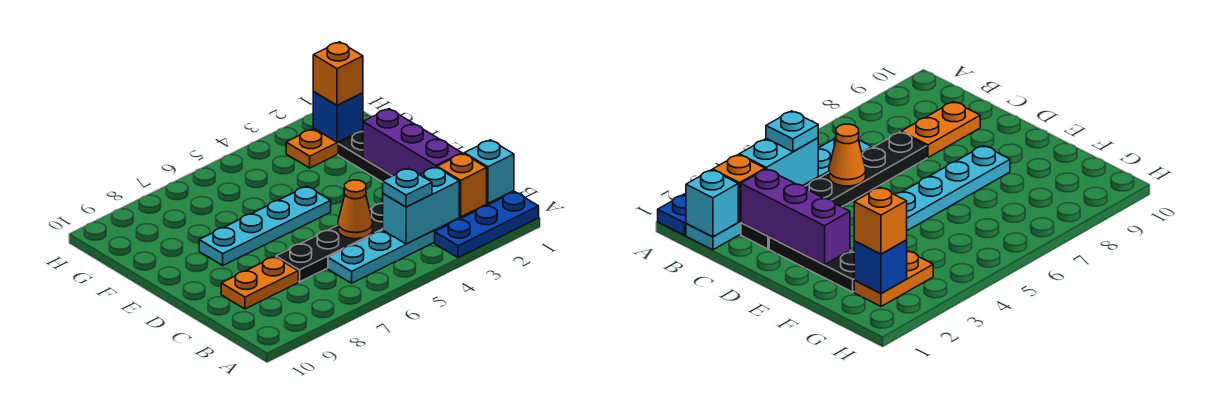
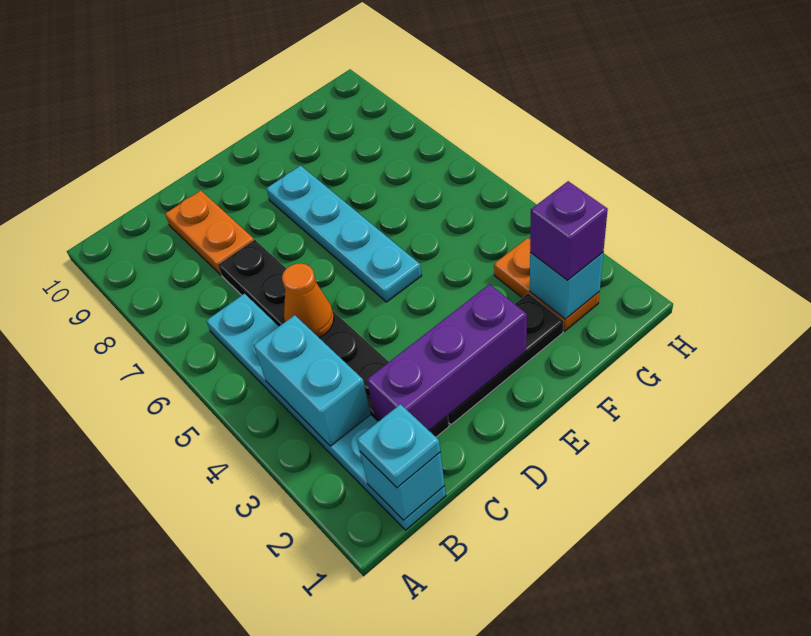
blue plate A1:A3 level 1 -> none
orange brick B2 level 2 -> none
cyan plate B4 level 3 -> cyan plate B1 level 3
blue brick G2 level 2 -> cyan brick G2 level 2
orange brick G2 level 3 -> purple brick G2 level 3

